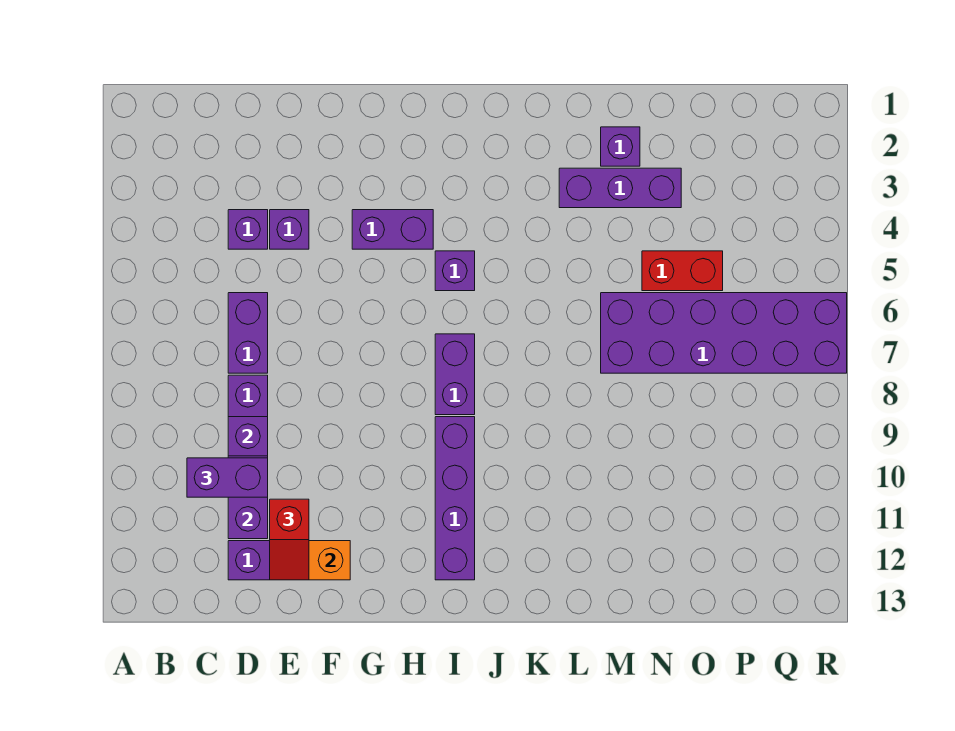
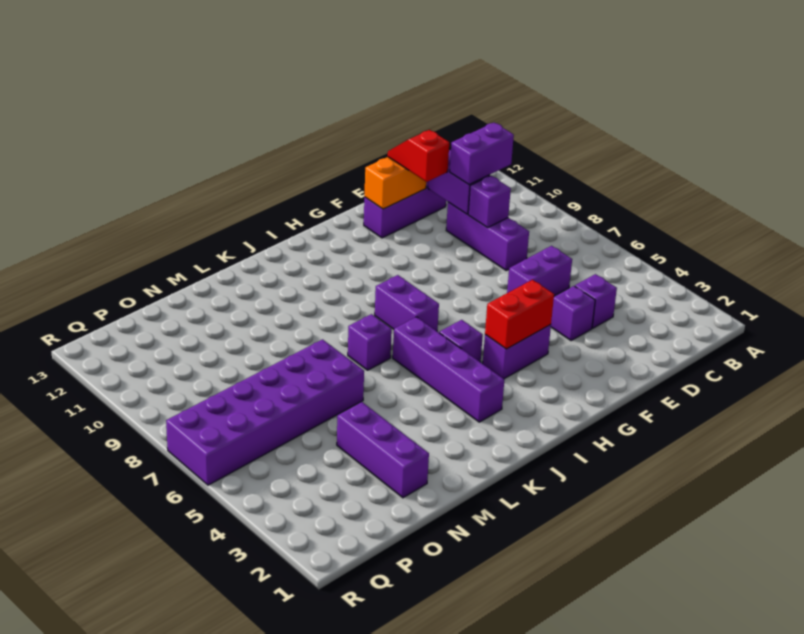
purple brick D6:D7 level 1 -> purple brick D6:E6 level 1
purple brick I9:I12 level 1 -> purple brick J3:J6 level 1
purple brick L3:N3 level 1 -> purple brick N2:N4 level 1
purple brick M2 level 1 -> purple brick K7 level 1
red brick N5:O5 level 1 -> red brick G4:H4 level 2

